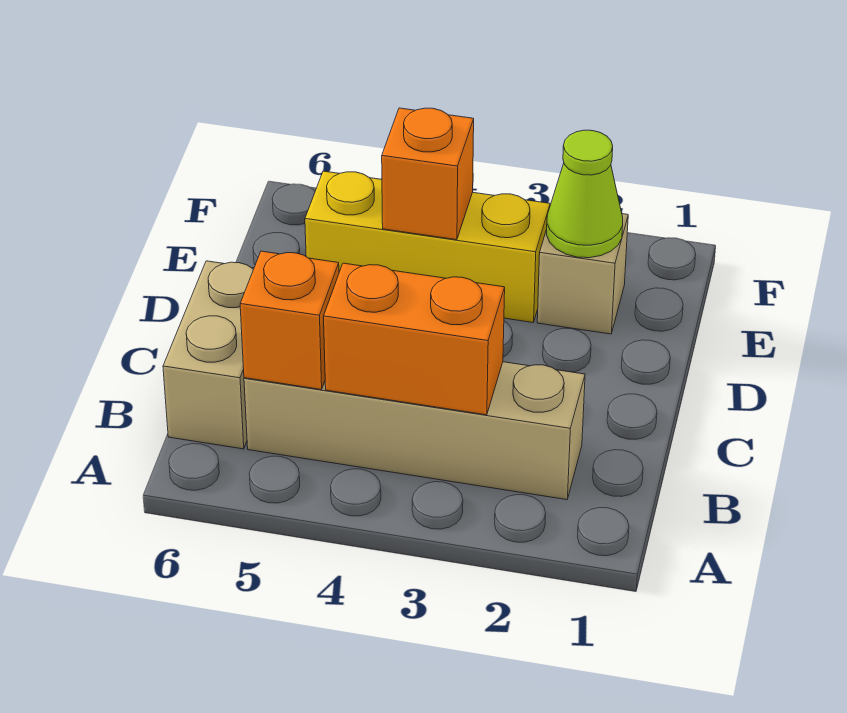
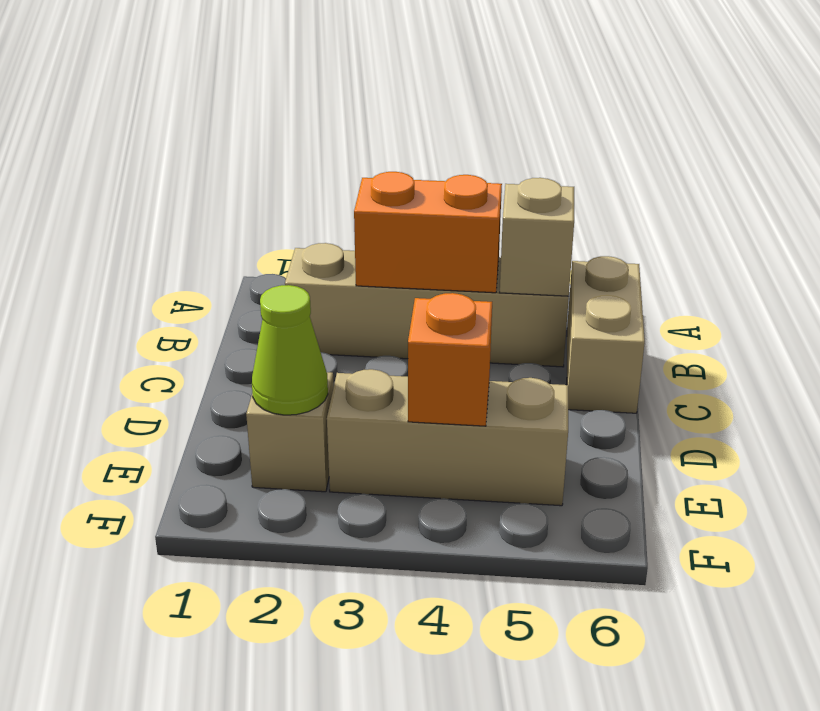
orange brick B5 level 2 -> tan brick B5 level 2
yellow brick E3:E5 level 1 -> tan brick E3:E5 level 1

